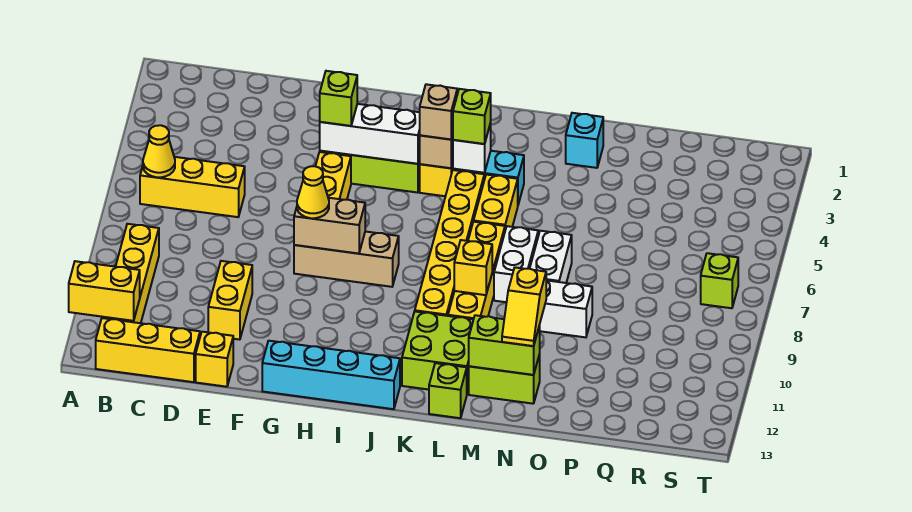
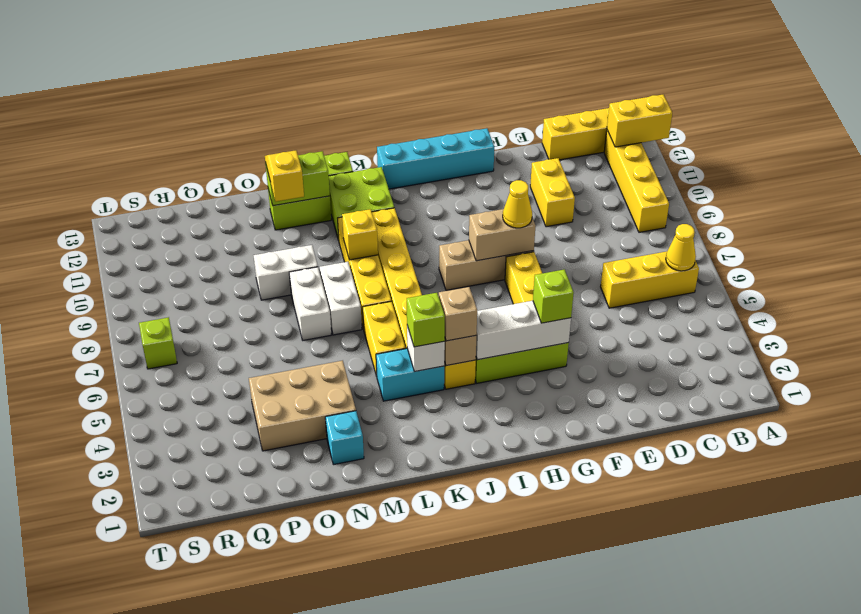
yellow brick E13 level 1 -> none
none -> tan brick N3:P4 level 1

